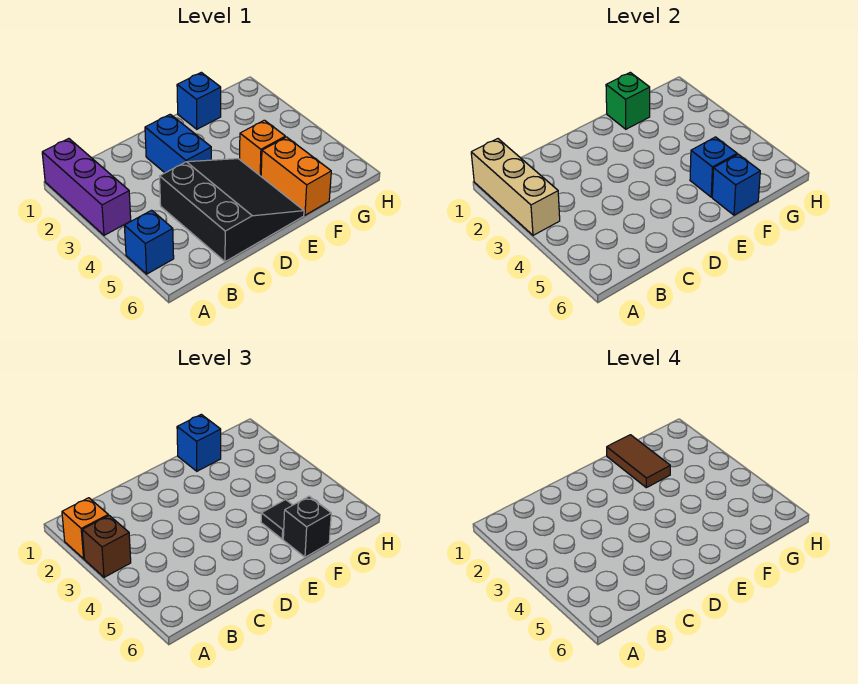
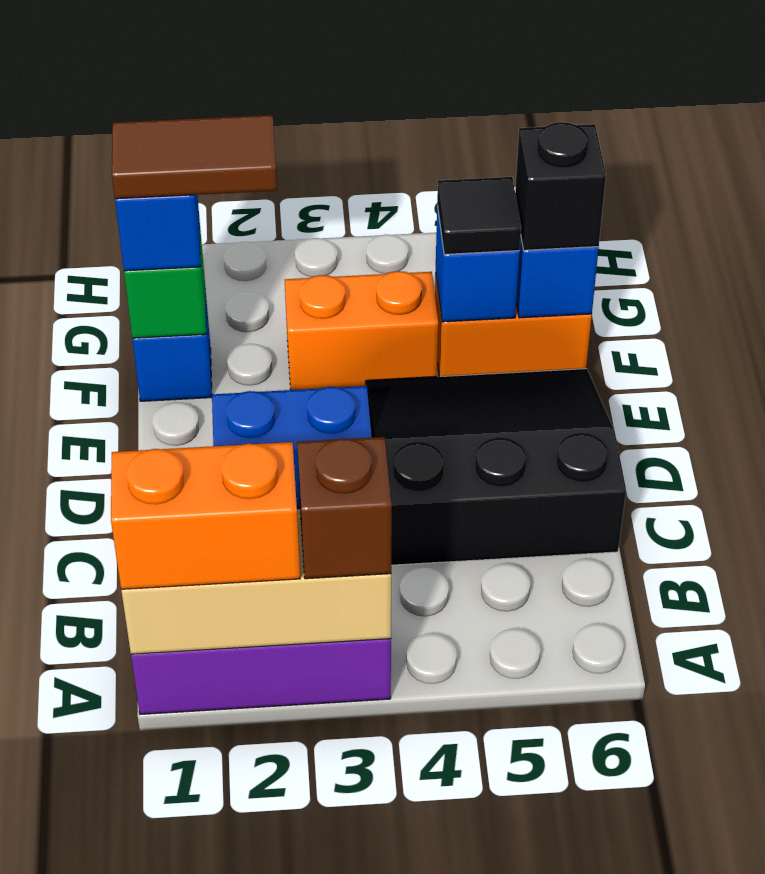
orange brick A2 level 3 -> orange brick A1:A2 level 3
blue brick A5 level 1 -> none
orange brick F4 level 1 -> orange brick F3:F4 level 1

